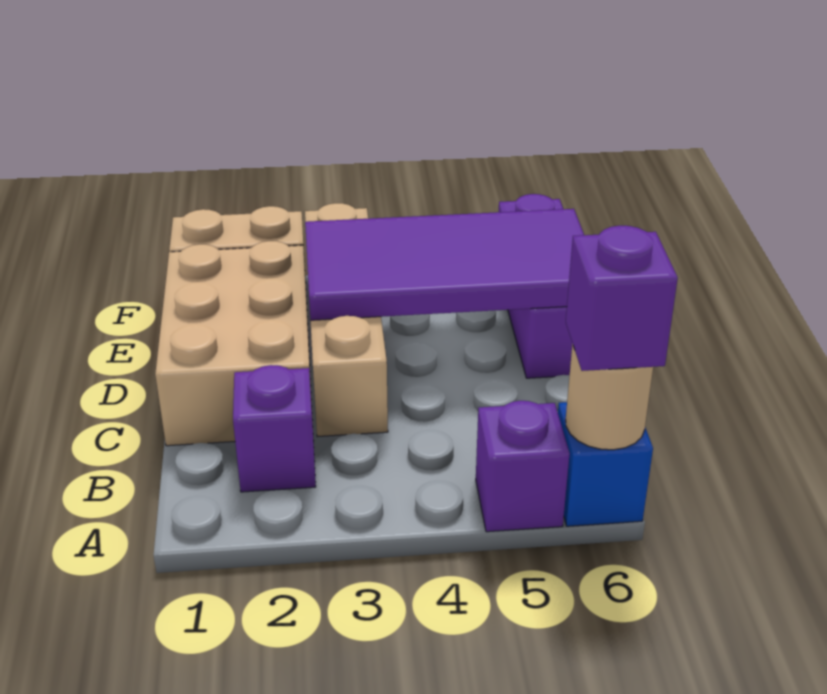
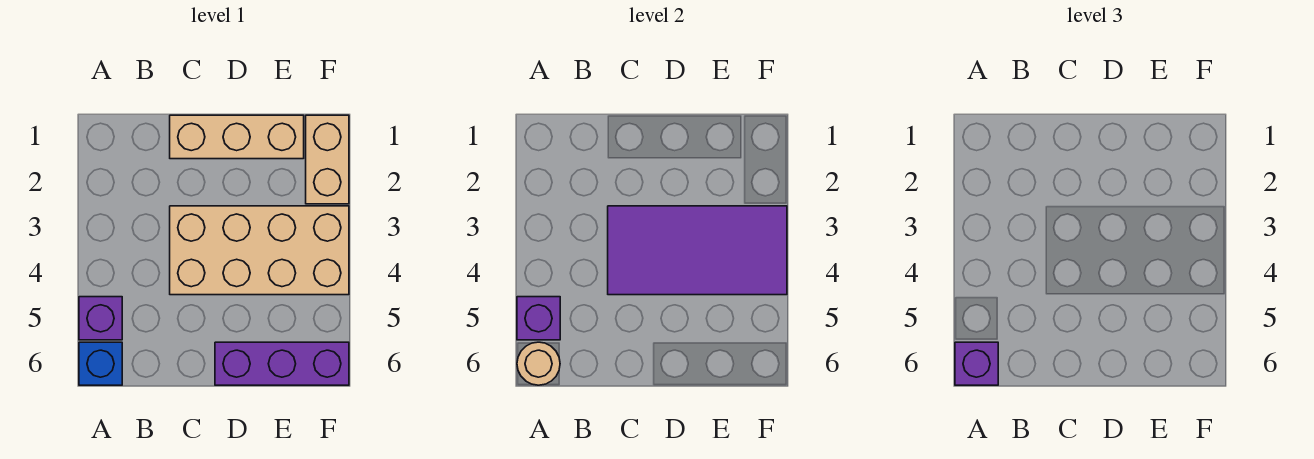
purple brick B2 level 1 -> purple brick A5 level 2
tan brick C1:E2 level 1 -> tan brick C1:E1 level 1
tan brick C3:F3 level 1 -> tan brick C3:F4 level 1
purple tile D3:E6 level 2 -> purple tile C3:F4 level 2

